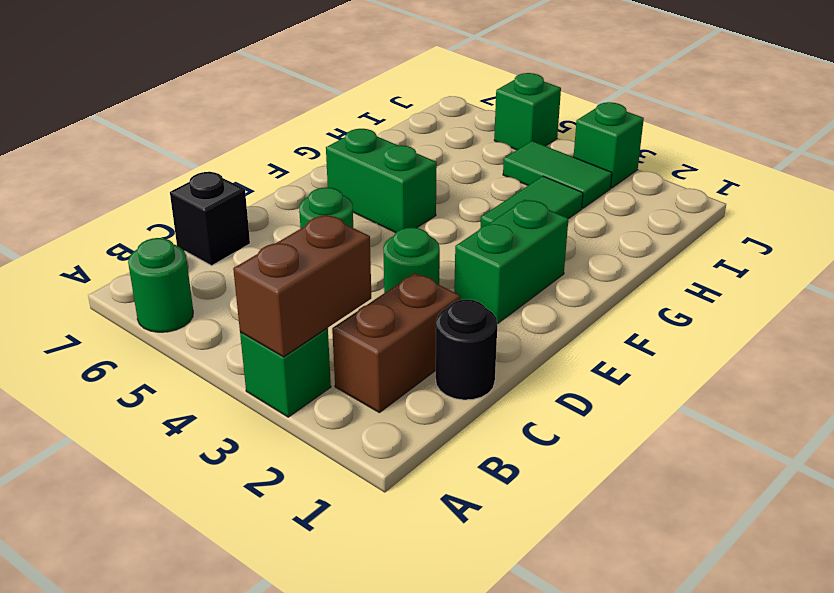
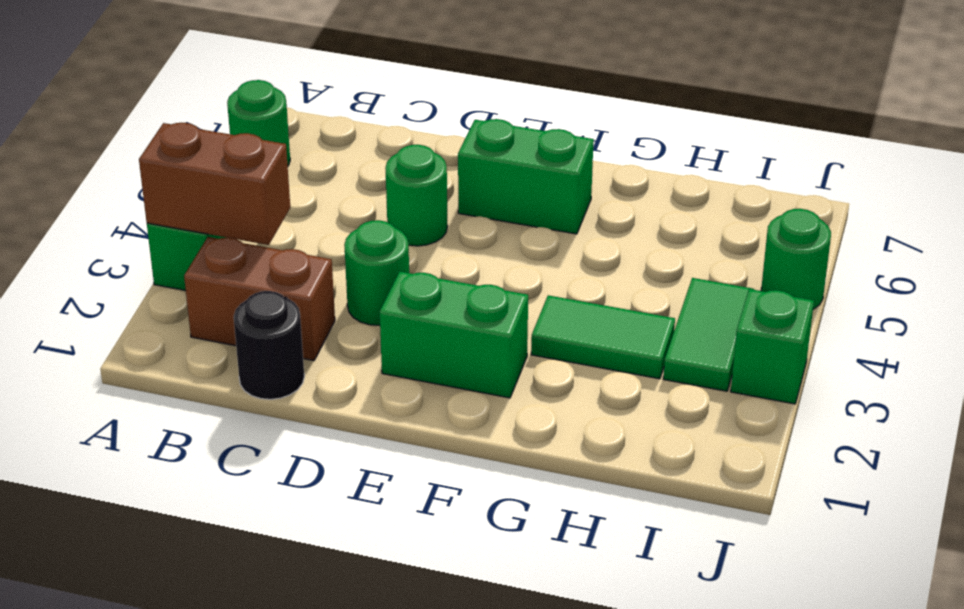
black brick C7 level 1 -> none
green brick F5:F6 level 1 -> green brick E6:F6 level 1
green brick J5 level 1 -> green round brick J5 level 1

